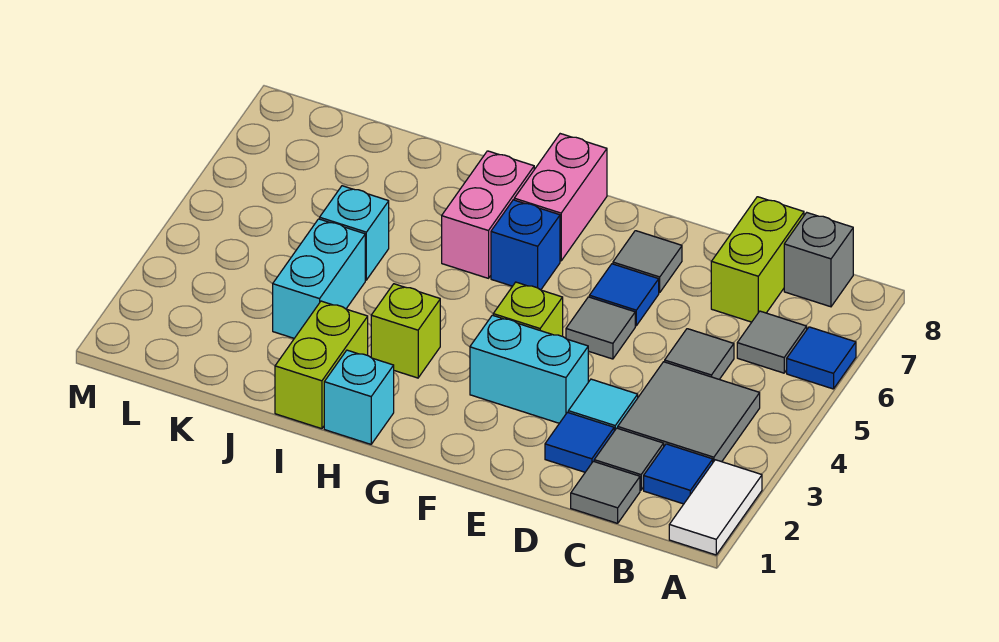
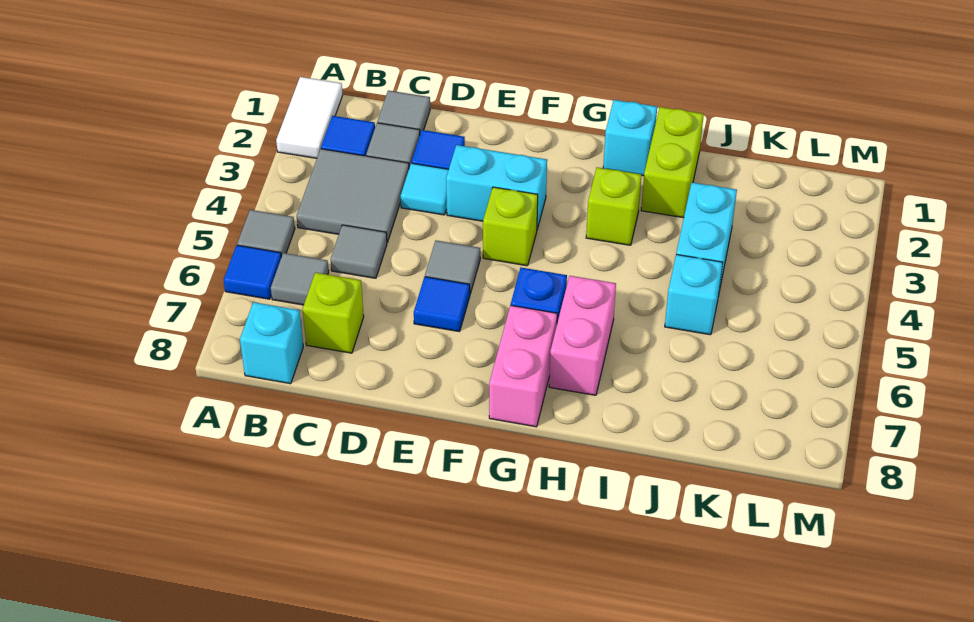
grey brick B8 level 1 -> cyan brick B8 level 1
lime brick C7:C8 level 1 -> lime brick C7 level 1
grey tile E7 level 1 -> grey tile A5 level 1

